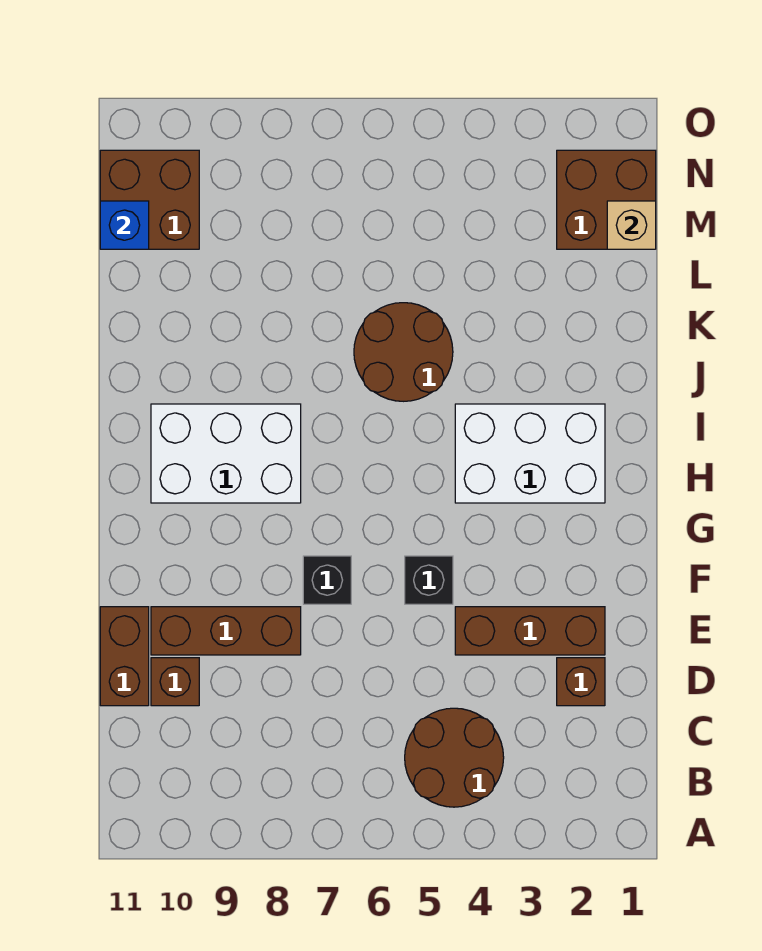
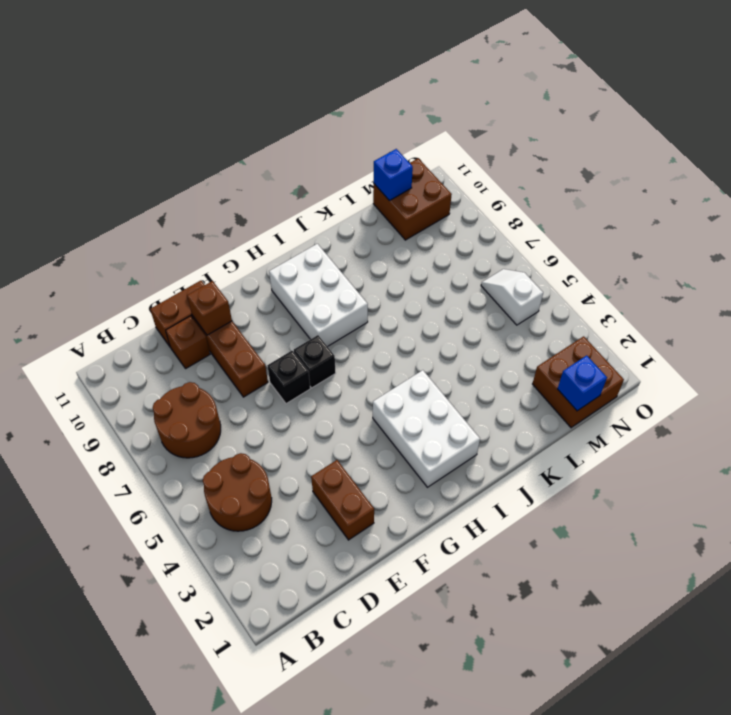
brown brick D2 level 1 -> brown brick E10 level 2
brown brick E2:E4 level 1 -> brown brick E2:E3 level 1
black brick F5 level 1 -> black brick G7 level 1
brown round brick J5:K6 level 1 -> brown round brick B7:C8 level 1
tan brick M1 level 2 -> blue brick M1 level 2
none -> white slope N5:N6 level 1 top 5

